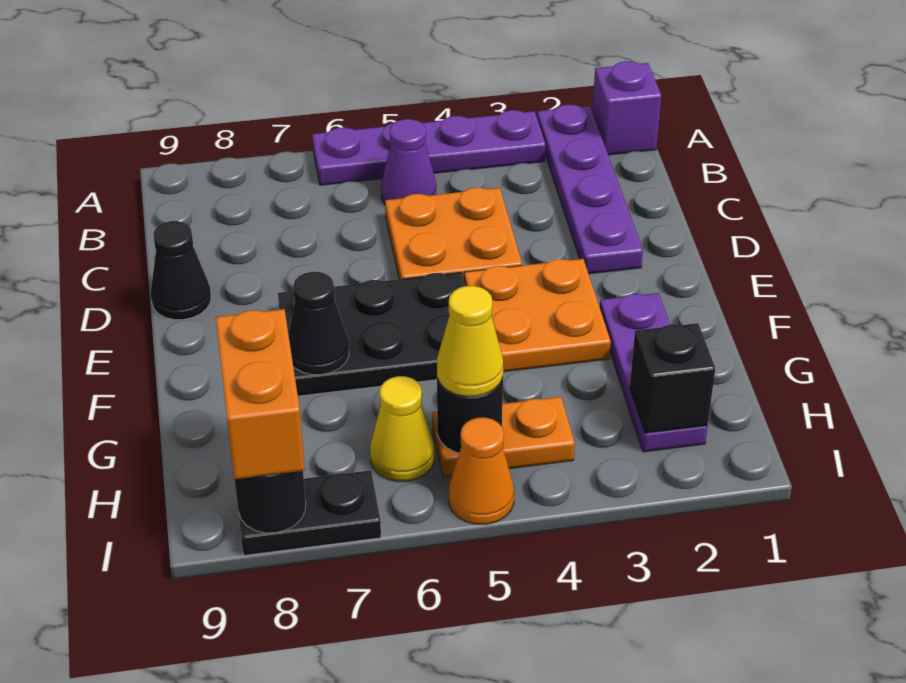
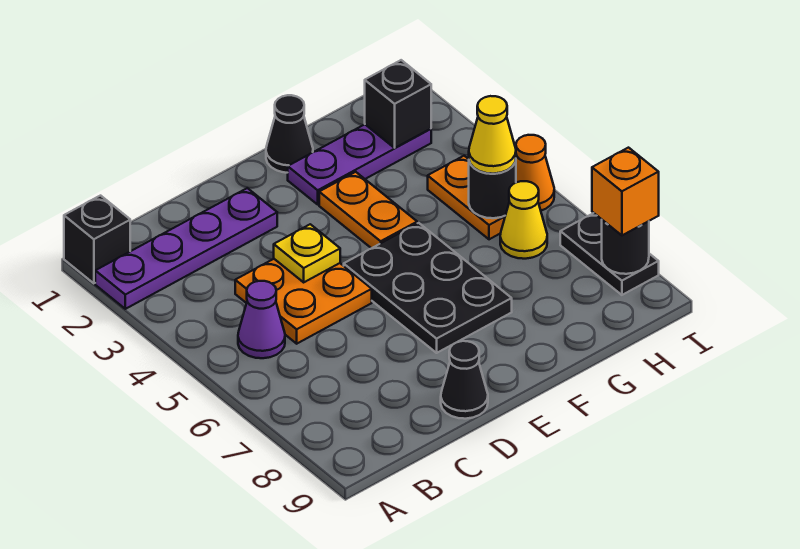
purple brick A1 level 1 -> black brick A1 level 1
purple plate A3:A6 level 1 -> none
none -> yellow plate D4 level 2
orange plate E3:F4 level 1 -> orange plate F3:F4 level 1
black cone F7 level 2 -> black cone F1 level 1
orange brick H8:I8 level 3 -> orange brick I8 level 3

